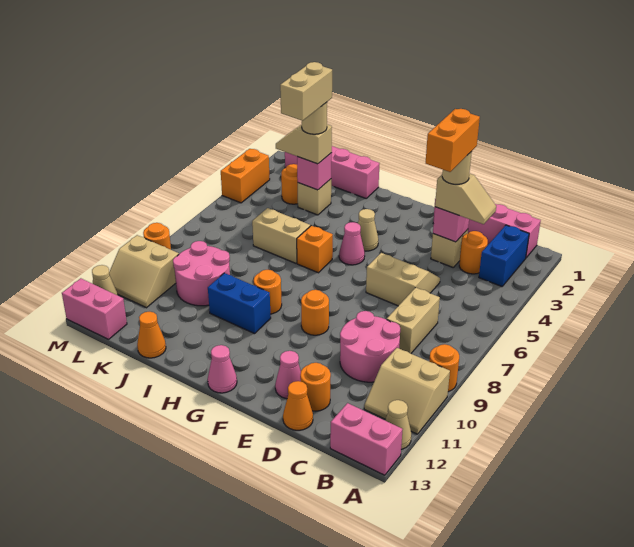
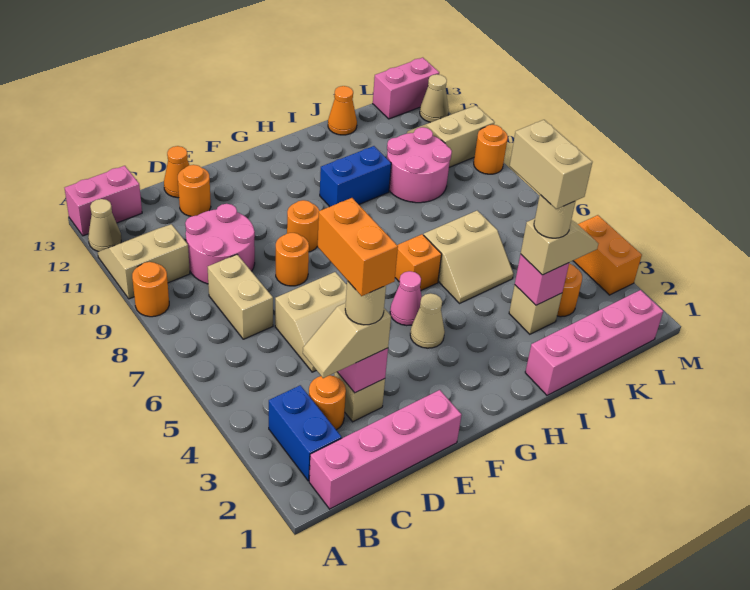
pink cone E12 level 1 -> none
pink cone G13 level 1 -> none
orange round brick H9 level 1 -> orange round brick E8 level 1

